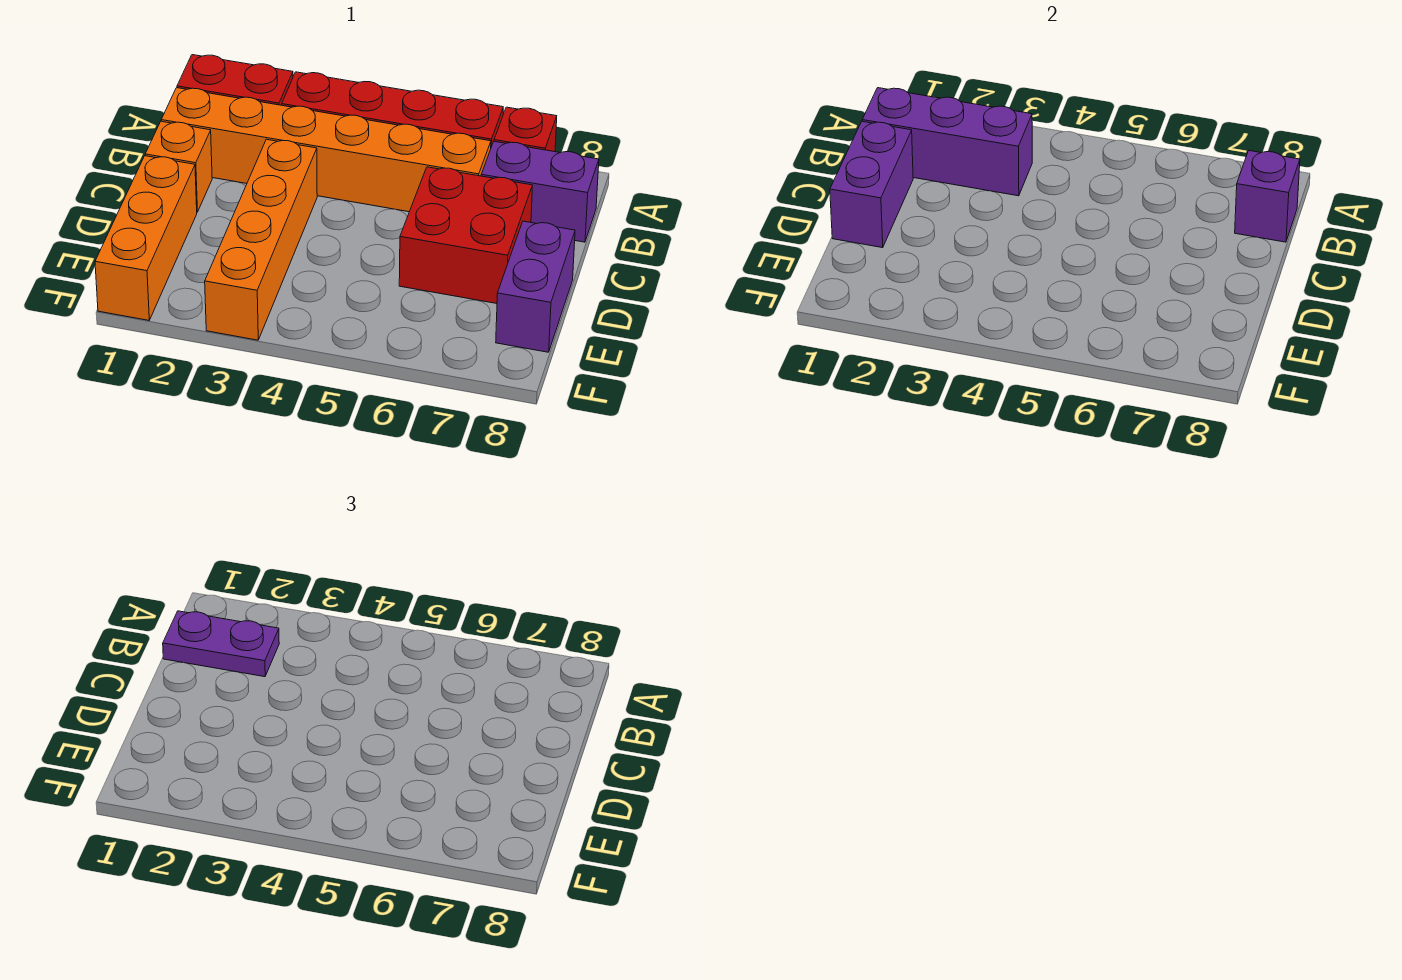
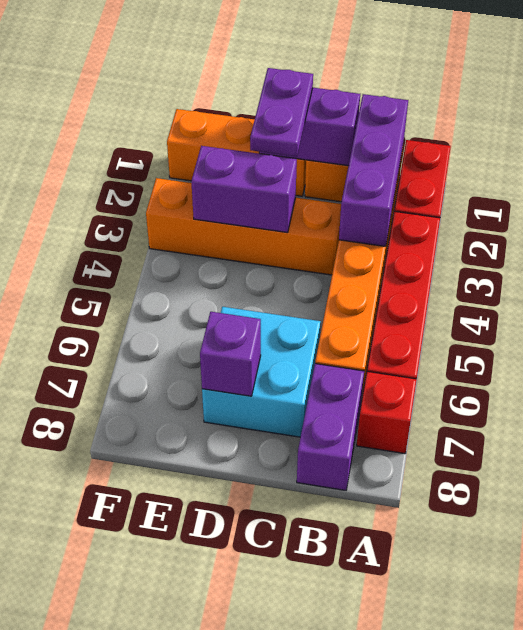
purple plate B1:B2 level 3 -> purple plate D1:D2 level 3
purple brick B8 level 2 -> purple brick D7 level 2
red brick C6:D7 level 1 -> cyan brick C6:D7 level 1
purple brick D8:E8 level 1 -> purple brick D3:E3 level 2

